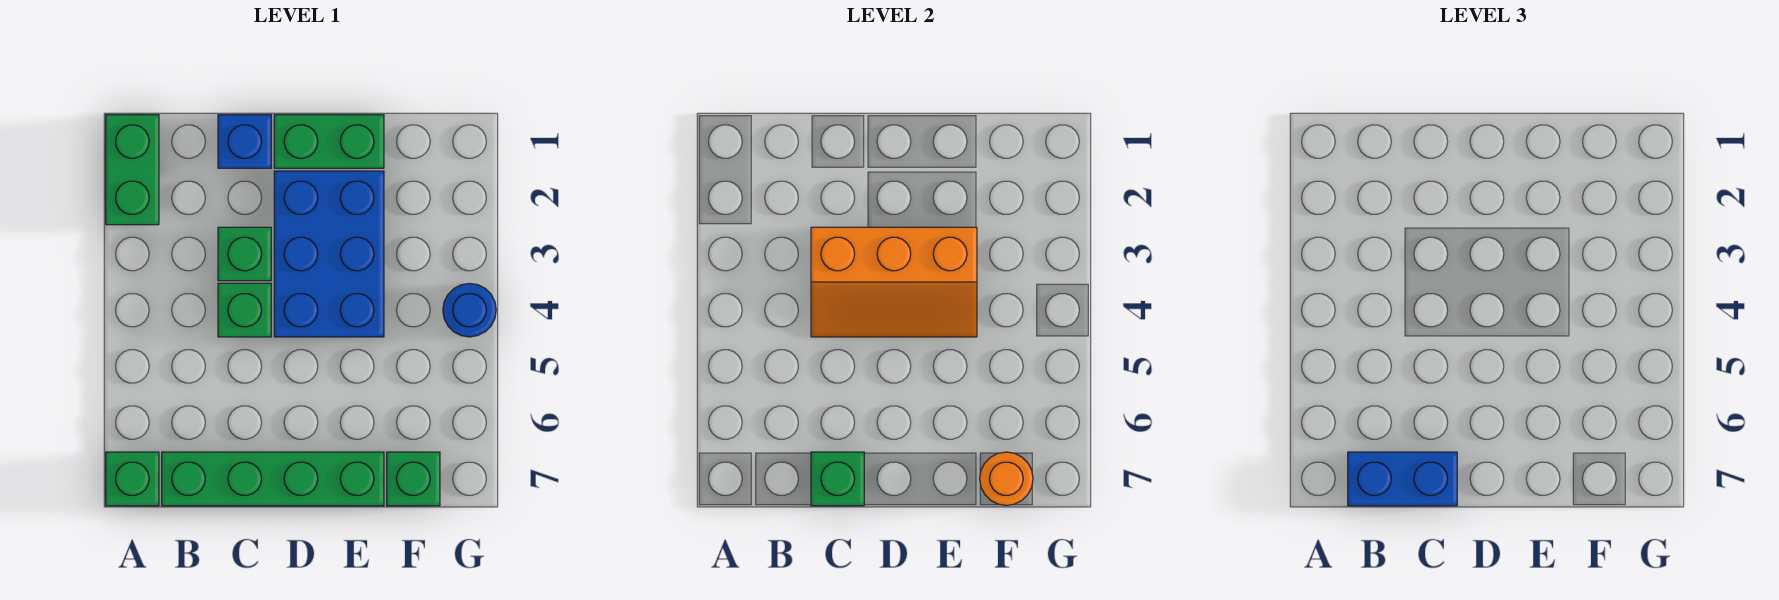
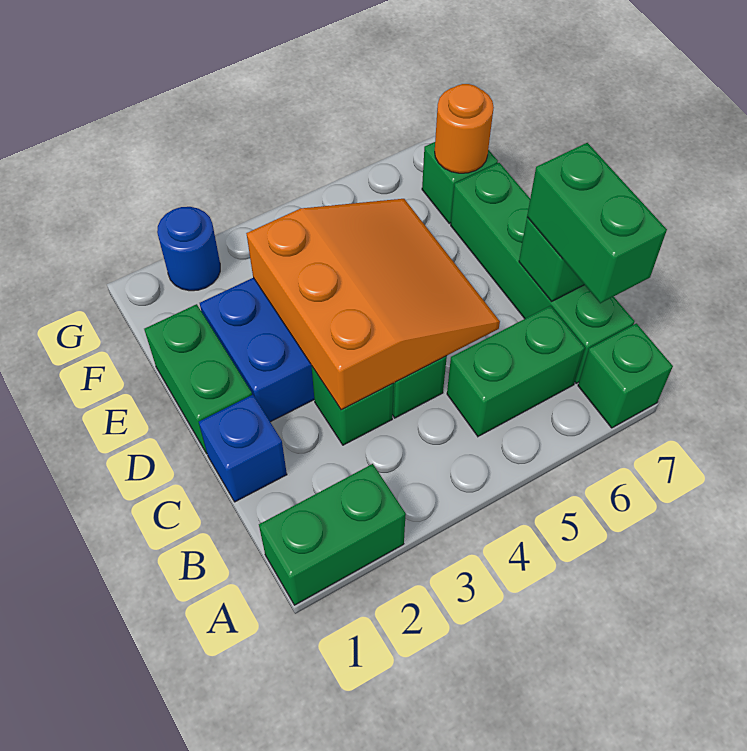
none -> green brick B5:B6 level 1
blue brick B7:C7 level 3 -> green brick B7:C7 level 3
orange slope C3:E4 level 2 top 3 -> orange slope C3:E5 level 2 top 3
blue round brick G4 level 1 -> blue round brick G2 level 1

